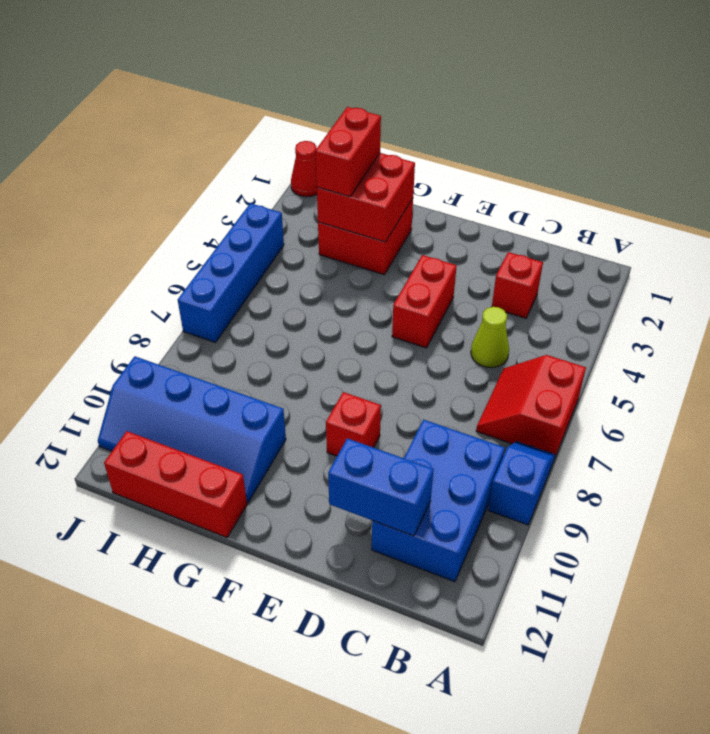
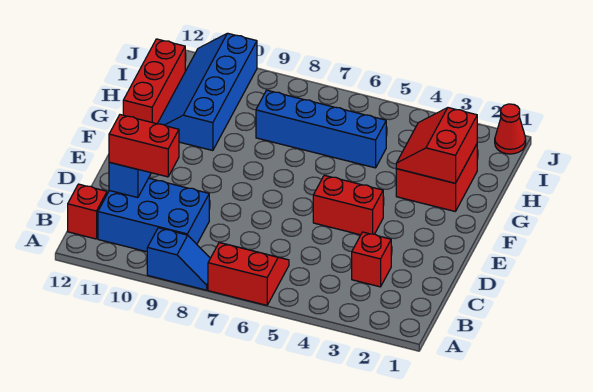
lime cone C5 level 1 -> none
red brick E9 level 1 -> red brick B12 level 1
red brick G2:H3 level 2 -> red slope G2:H3 level 2 top 2
red brick H2:H3 level 3 -> red brick C10:C11 level 3
blue brick J4:J7 level 1 -> blue brick H5:H8 level 1

